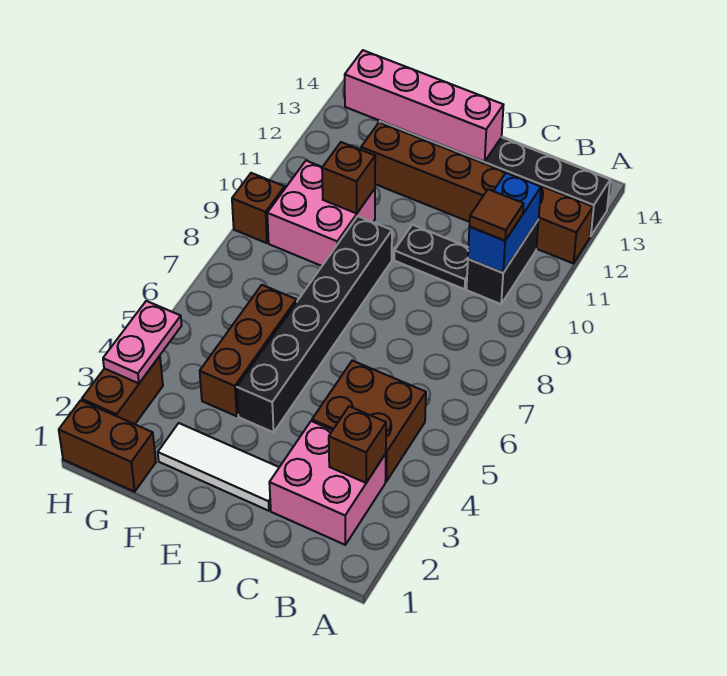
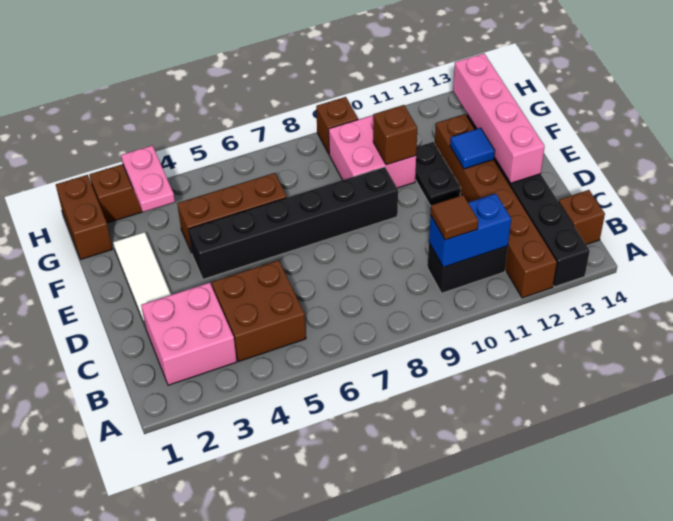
brown brick B3 level 2 -> brown brick B14 level 1
black plate C10:D10 level 1 -> black plate E11:F11 level 1
none -> blue tile E12 level 2
pink plate H3:H4 level 2 -> pink plate G3:H3 level 2

